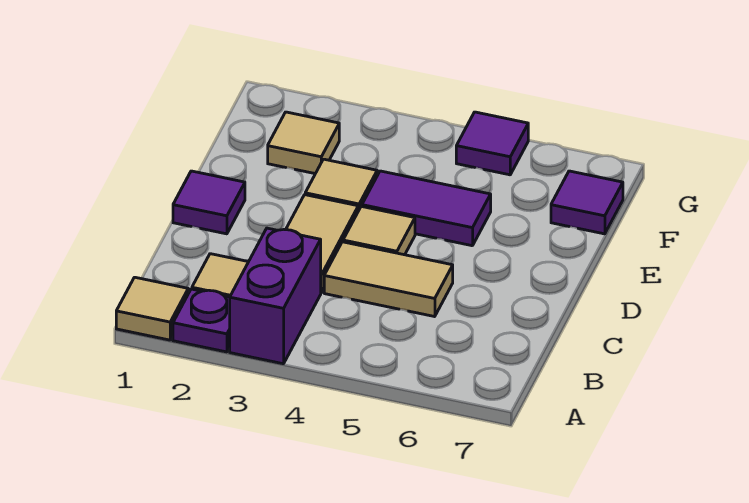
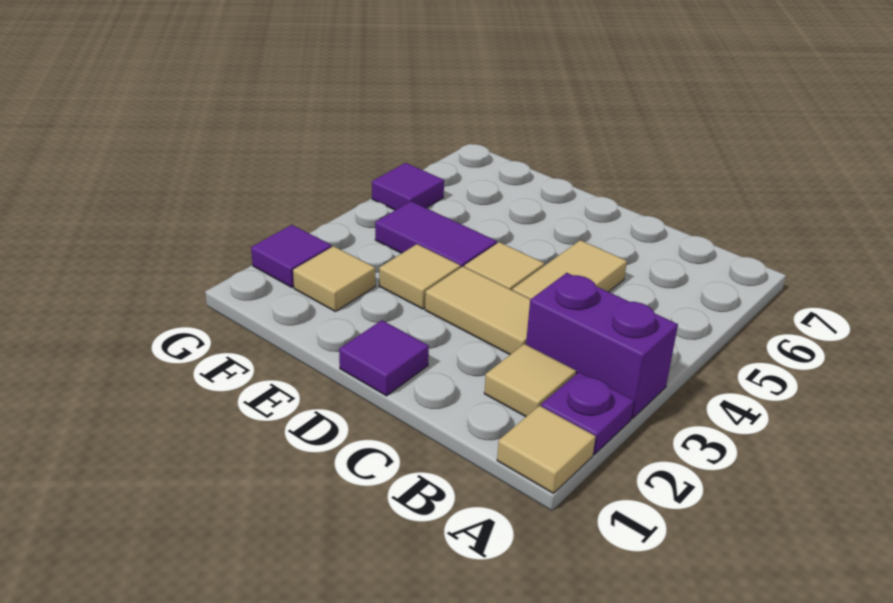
purple tile E4:E5 level 1 -> purple tile E4:F4 level 1
purple tile F7 level 1 -> purple tile G2 level 1

